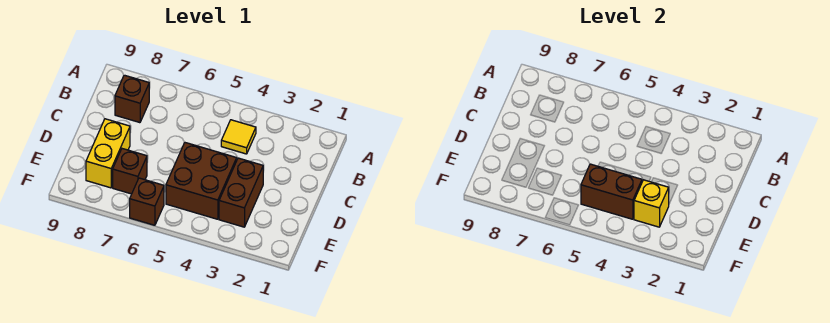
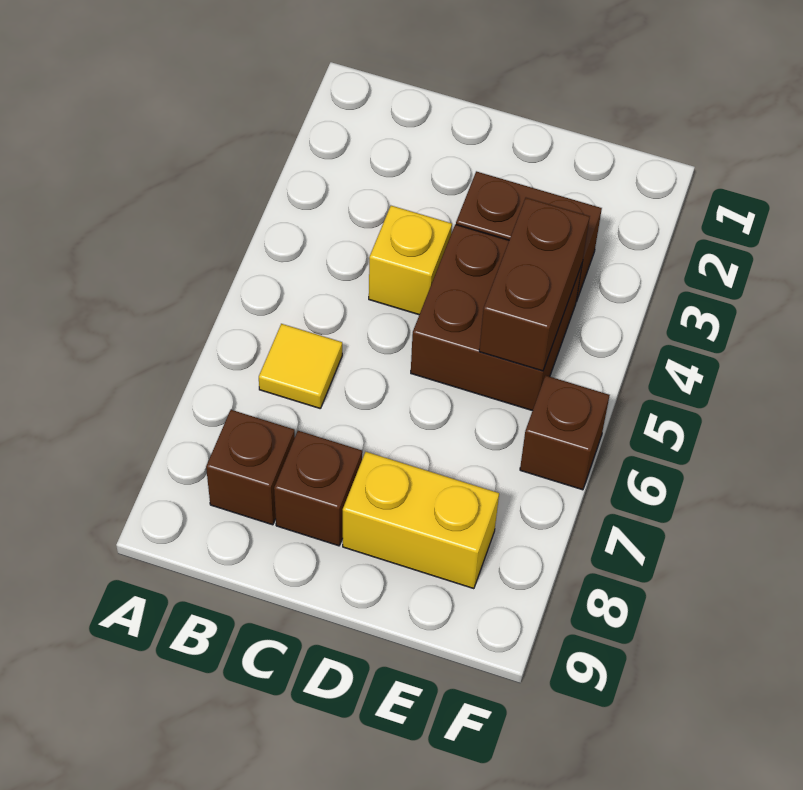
yellow tile B4 level 1 -> yellow tile B6 level 1
yellow brick E3 level 2 -> yellow brick C4 level 1
brown brick E7 level 1 -> brown brick C8 level 1

